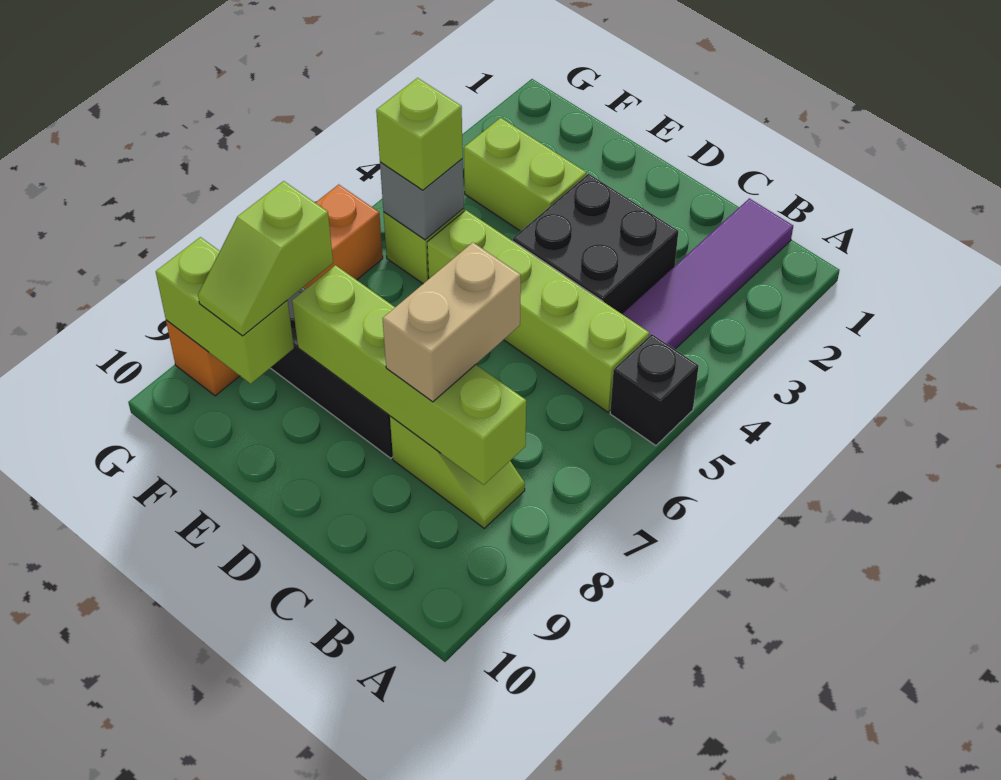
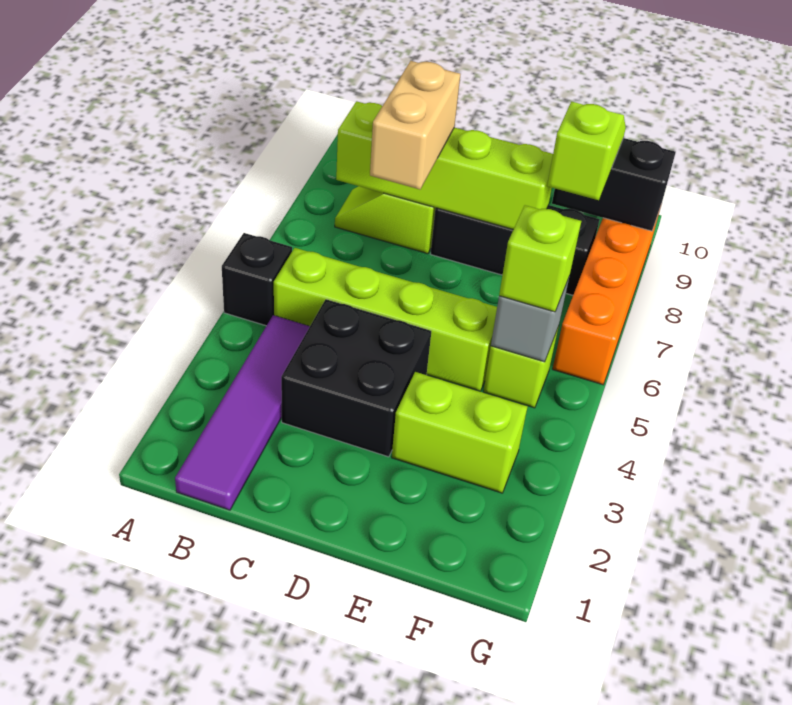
lime brick F9:G9 level 2 -> black brick F9:G9 level 2

